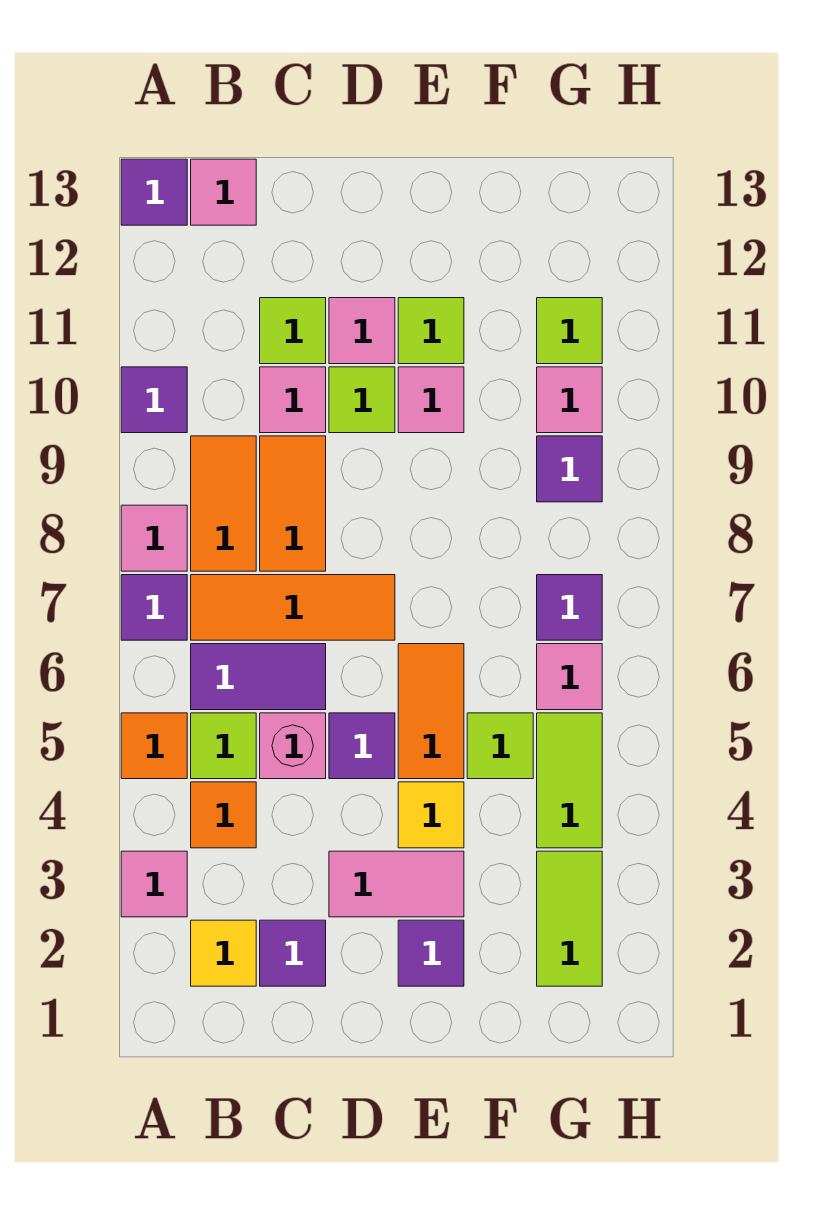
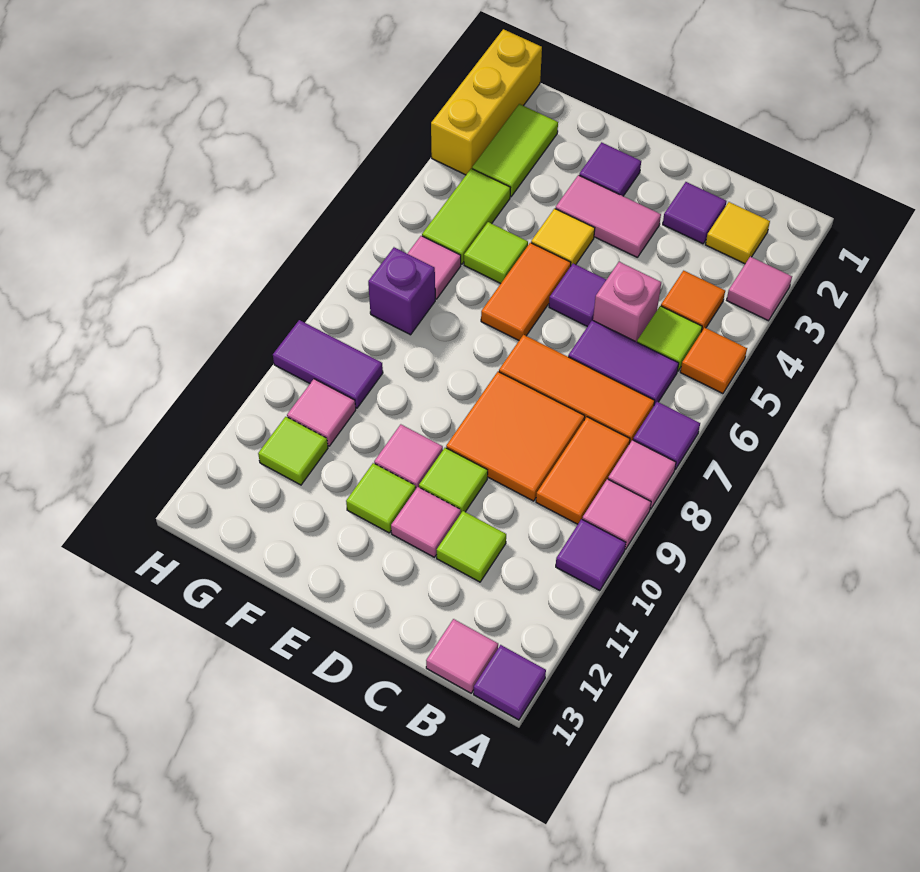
orange tile C8:C9 level 1 -> orange tile C8:D9 level 1
pink tile C10 level 1 -> pink tile A9 level 1
purple tile G7 level 1 -> purple brick G7 level 1
purple tile G9 level 1 -> purple tile G9:H9 level 1
none -> yellow brick H1:H3 level 1

